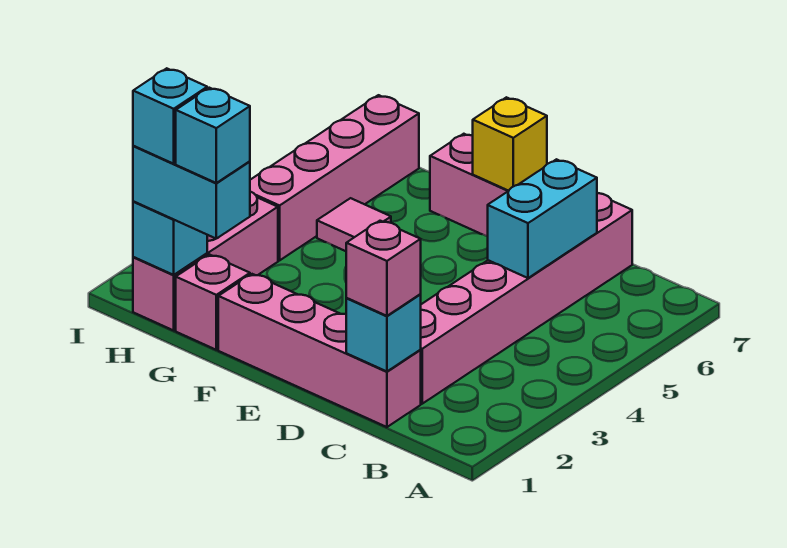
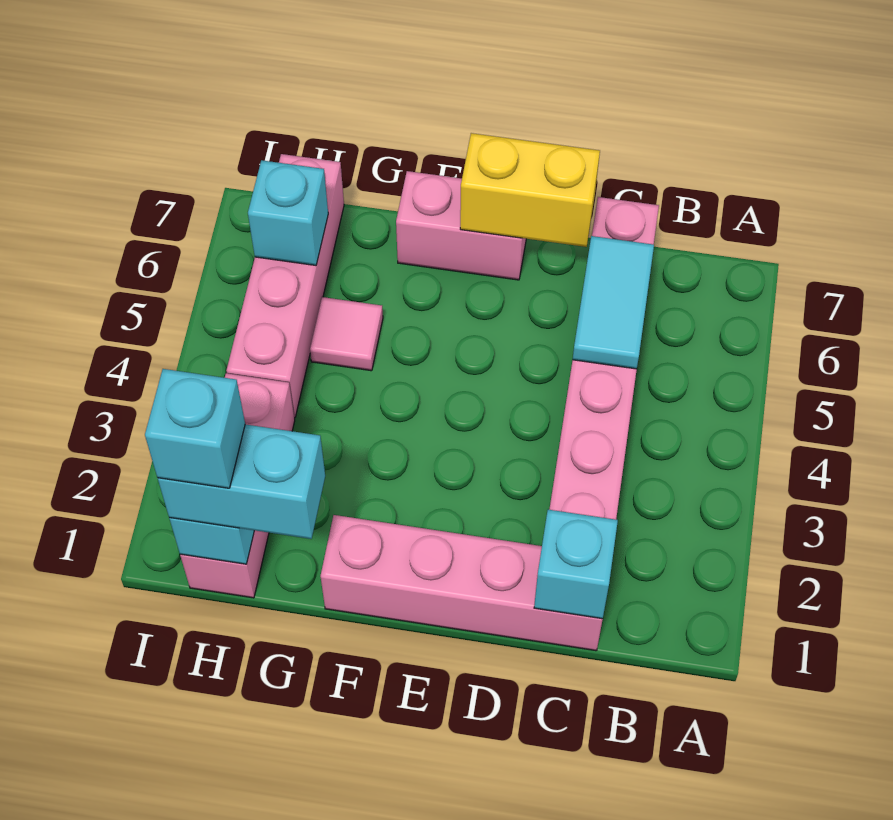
pink brick C1 level 3 -> none
cyan brick C5:C6 level 2 -> cyan tile C5:C6 level 2
yellow brick E7 level 2 -> yellow brick D7:E7 level 2
pink brick G1 level 1 -> none
cyan brick G1 level 4 -> cyan brick H6 level 2

